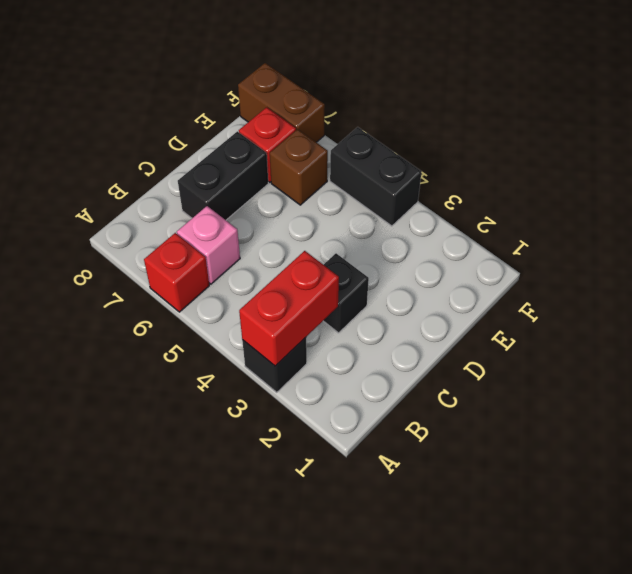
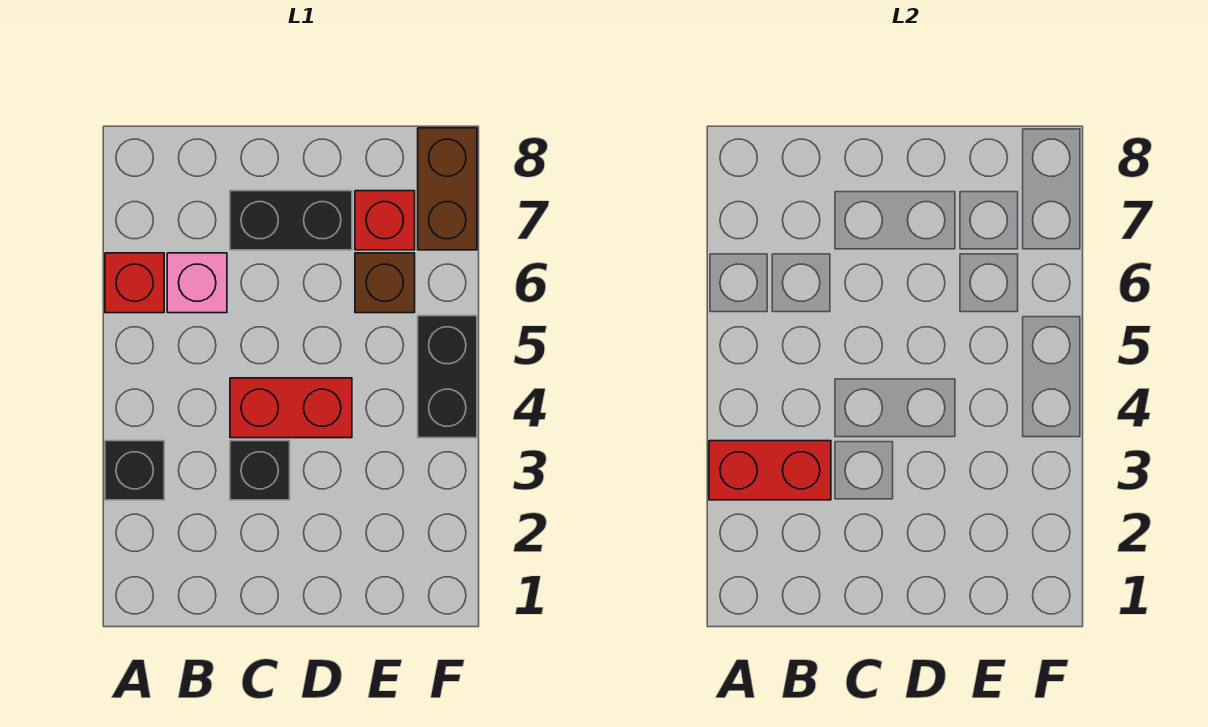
none -> red brick C4:D4 level 1

